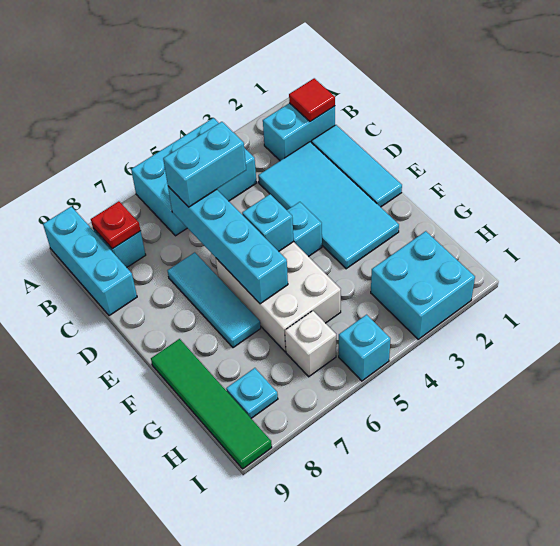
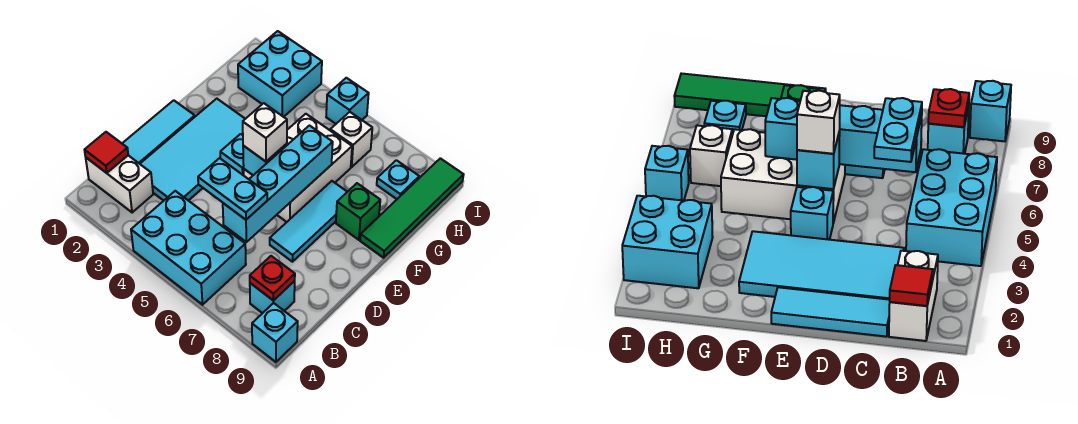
cyan brick A9:C9 level 1 -> cyan brick A9 level 1
cyan brick B1:B2 level 1 -> white brick B1:B2 level 1
cyan brick C5:C6 level 3 -> cyan plate C5:C6 level 3
none -> white brick E5 level 3
none -> green brick F8 level 1

